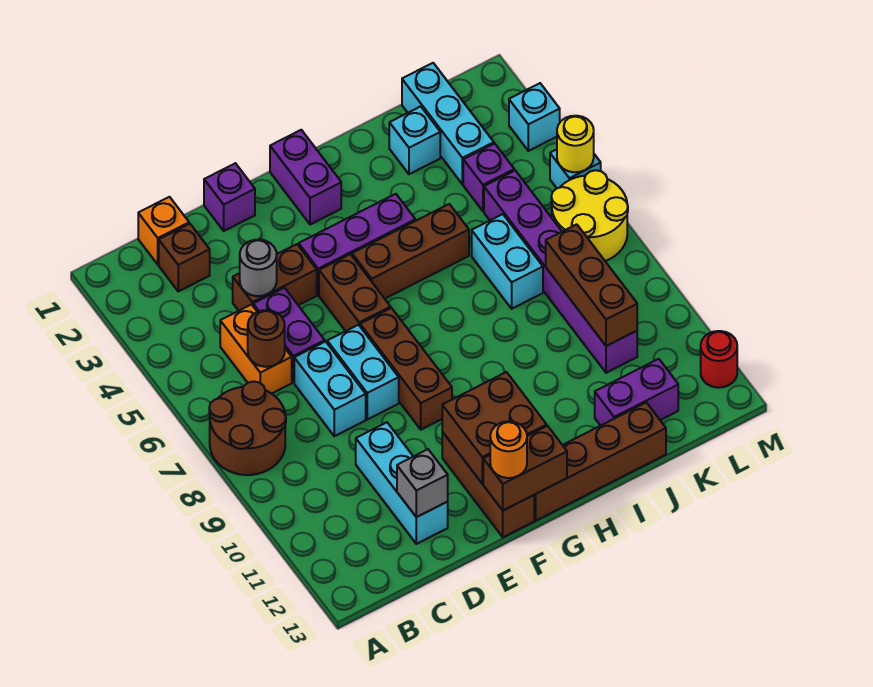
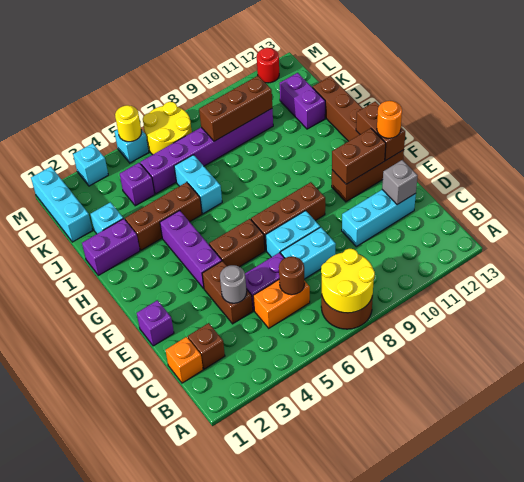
none -> yellow round brick A7:B8 level 2
brown brick F11:G12 level 2 -> brown brick F11:F12 level 2
purple brick G1:G2 level 1 -> purple brick I1:I2 level 1
brown brick G5:I5 level 1 -> brown brick I3:I5 level 1
cyan brick J6:J7 level 1 -> cyan brick I6:J6 level 1
cyan brick K1:K3 level 1 -> cyan brick K1:M1 level 1

